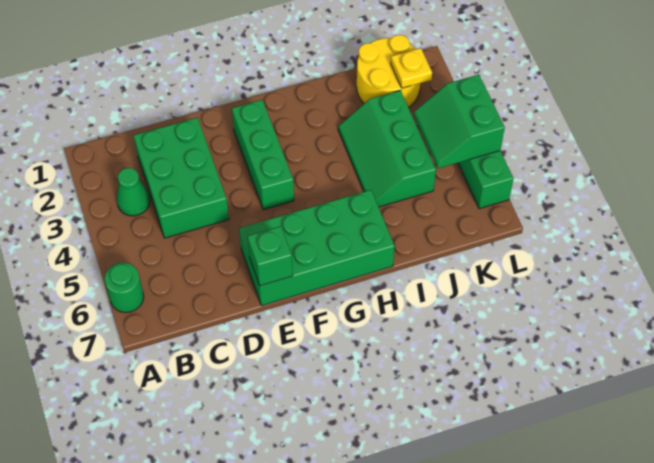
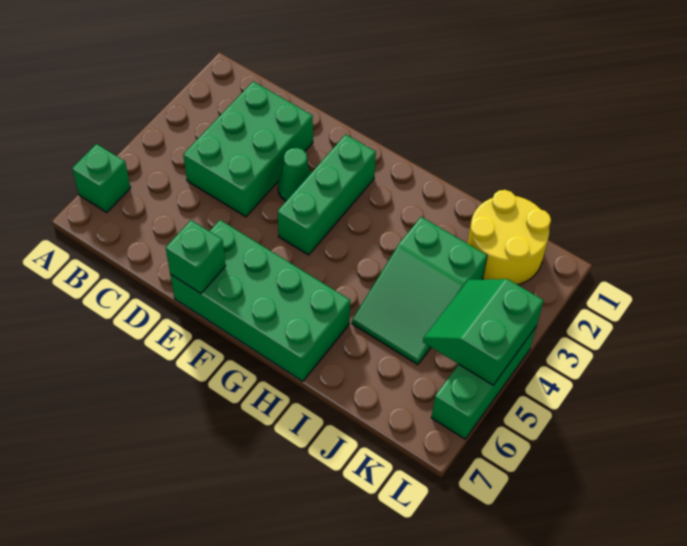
green round brick A6 level 1 -> green brick A6 level 1
green cone B3 level 1 -> green cone E3 level 1
green slope I3:J5 level 1 top J -> green slope I3:J5 level 1 top 3
yellow plate K2 level 2 -> none

